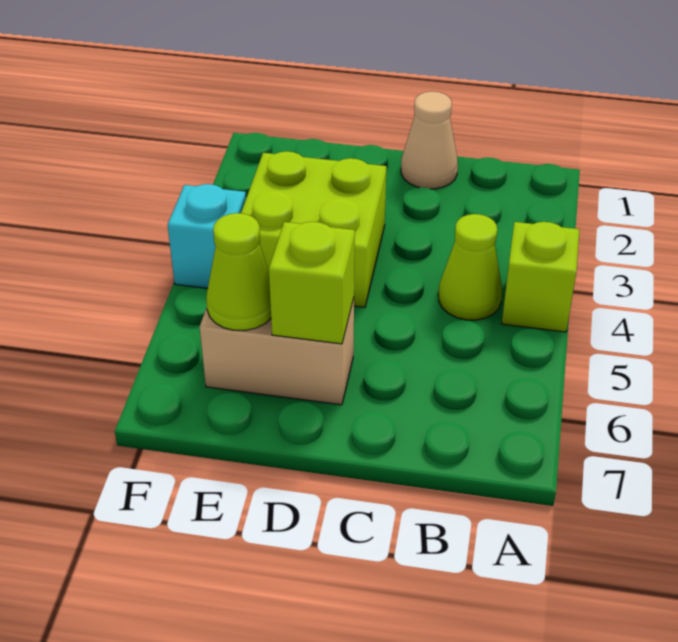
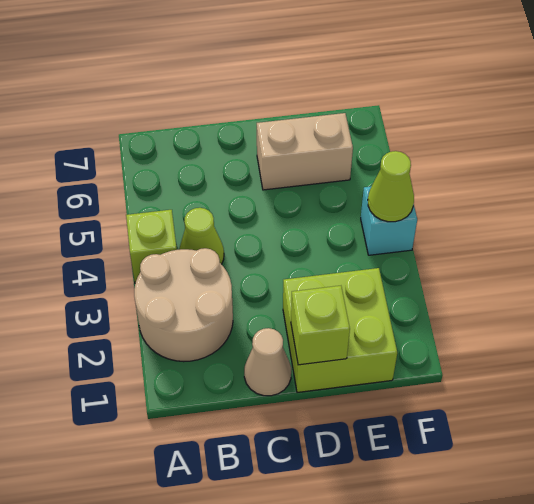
none -> tan round brick A2:B3 level 1
lime brick D3:E4 level 1 -> lime brick D1:E2 level 1
lime brick D6 level 2 -> lime brick D1 level 2
lime cone E6 level 2 -> lime cone F4 level 2

